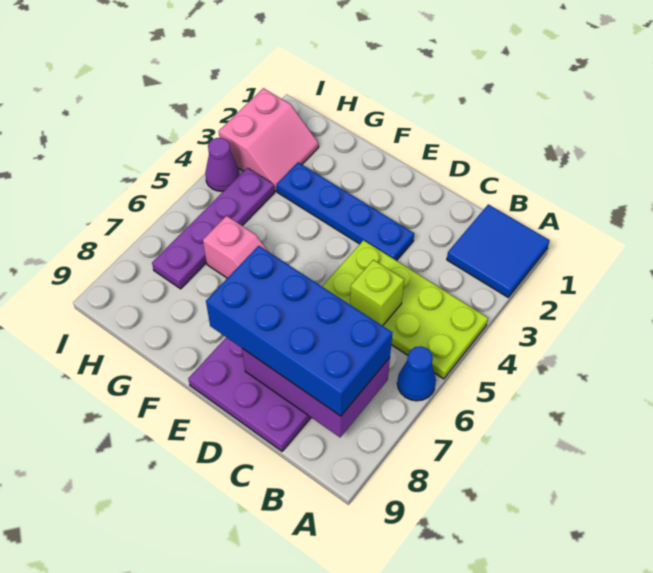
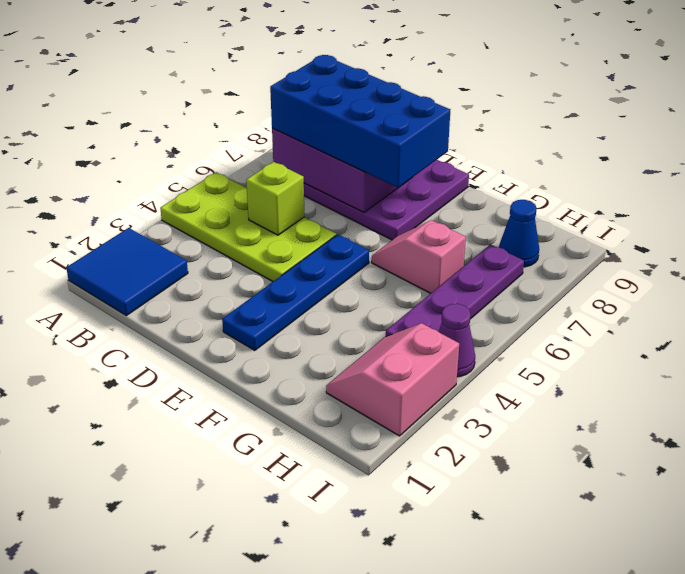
blue cone A6 level 1 -> blue cone H8 level 1
blue plate D3:G3 level 1 -> blue plate E2:E5 level 1

